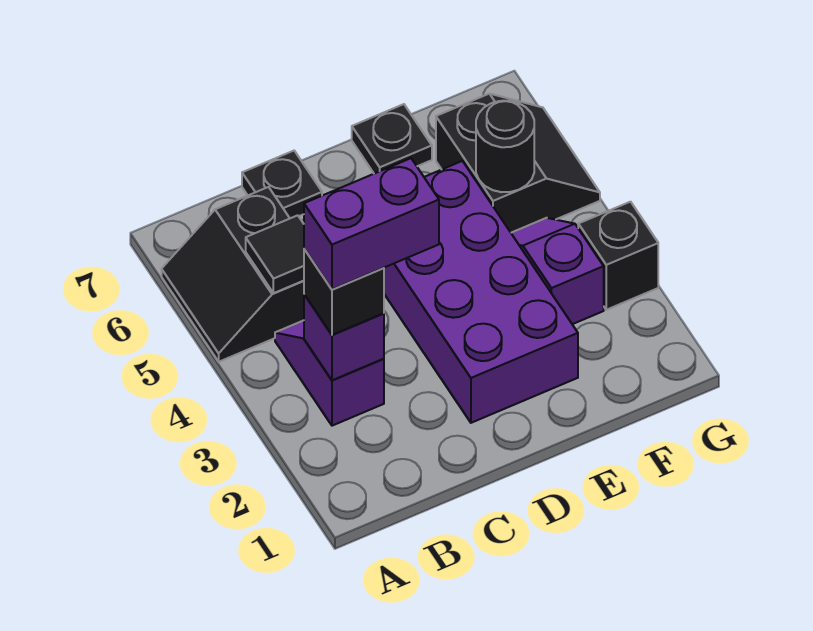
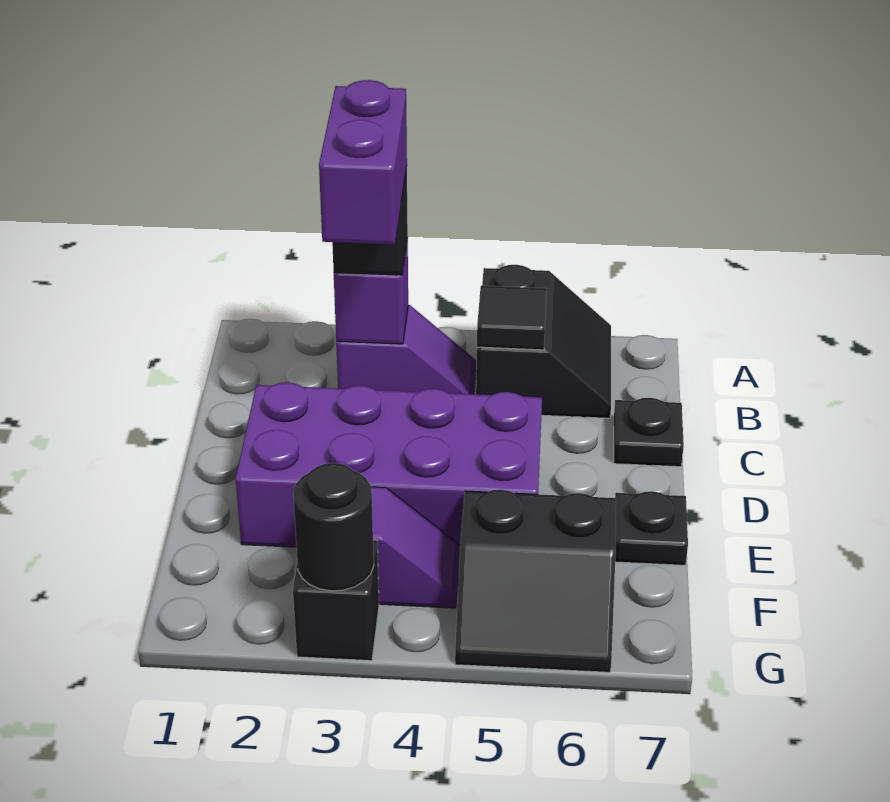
black slope A5:B6 level 1 top B -> black slope A5:B6 level 1 top 5
black round brick F5 level 2 -> black round brick G3 level 2

